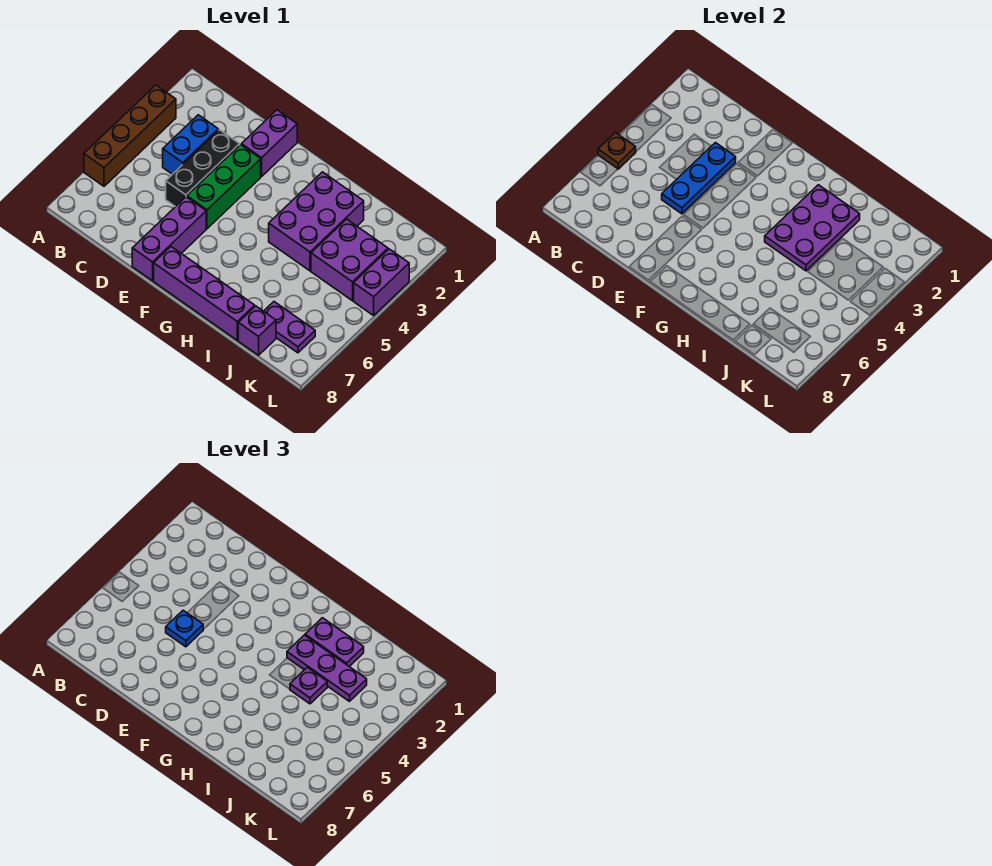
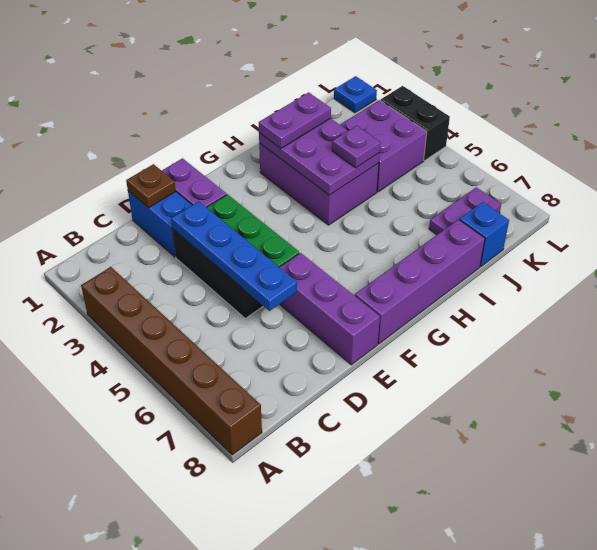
brown brick A3:A6 level 1 -> brown brick A3:A8 level 1
brown plate A5 level 2 -> brown plate D1 level 2
blue brick C3:C4 level 1 -> blue brick D1:D2 level 1
blue plate D3:D5 level 2 -> blue plate D3:D6 level 2
blue plate D5 level 3 -> blue plate L1 level 1
purple plate H3:J3 level 3 -> none
purple brick J8 level 1 -> blue brick J8 level 1
purple brick L3:L4 level 1 -> black brick L3:L4 level 1

